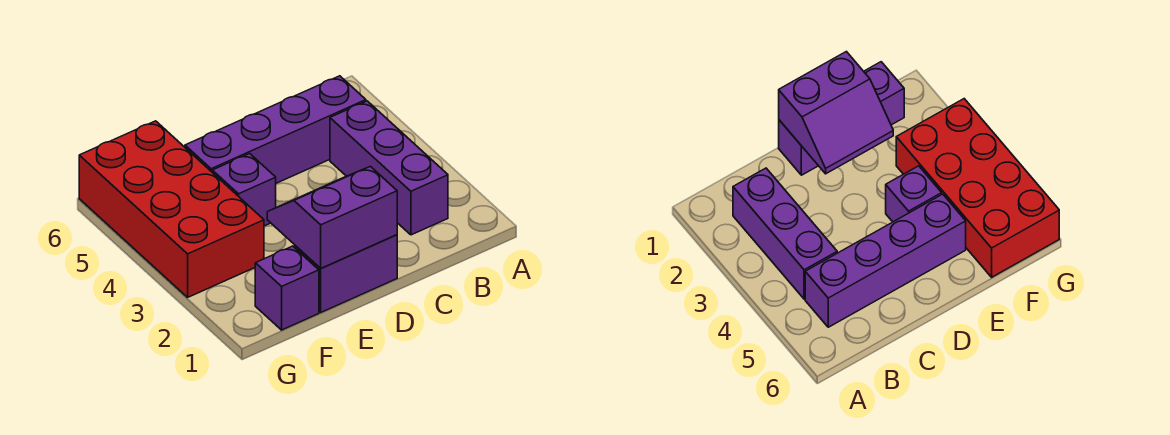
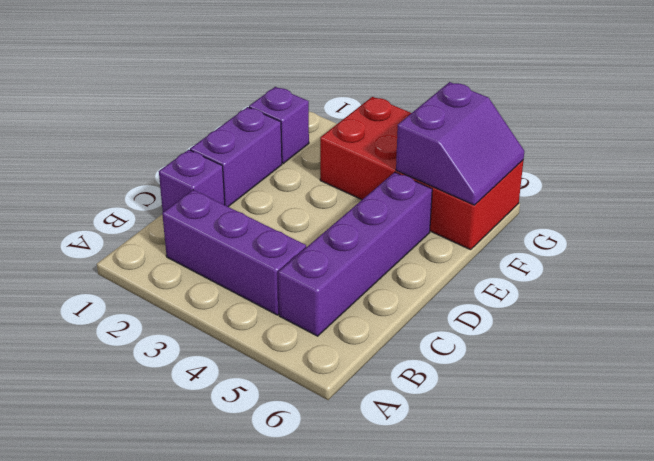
purple slope D1:E2 level 2 top 1 -> purple slope F5:G6 level 2 top 5
purple brick E4 level 1 -> purple brick C1 level 1

